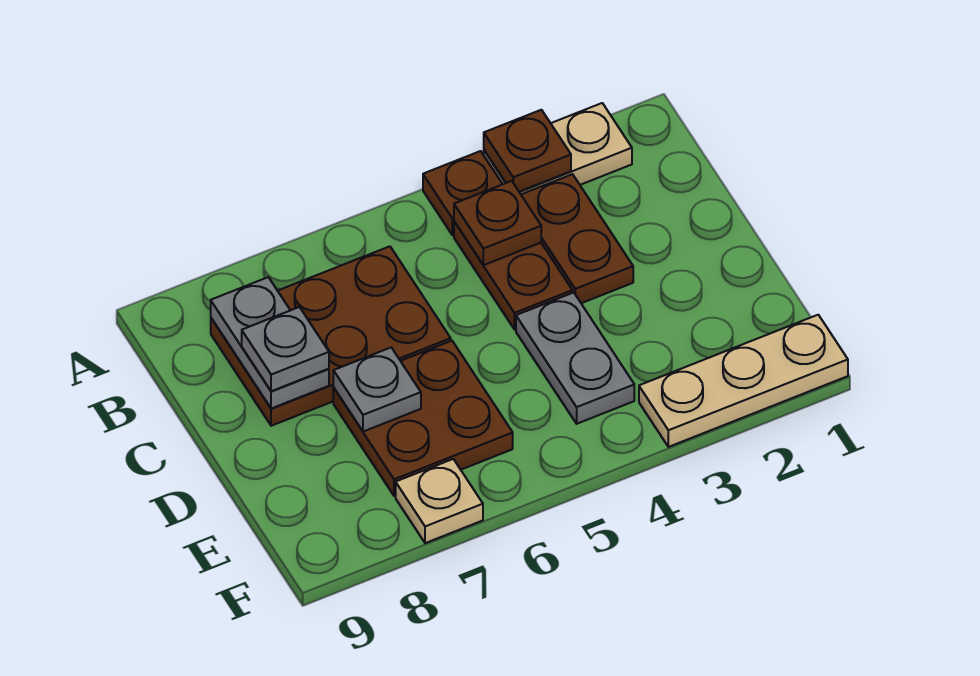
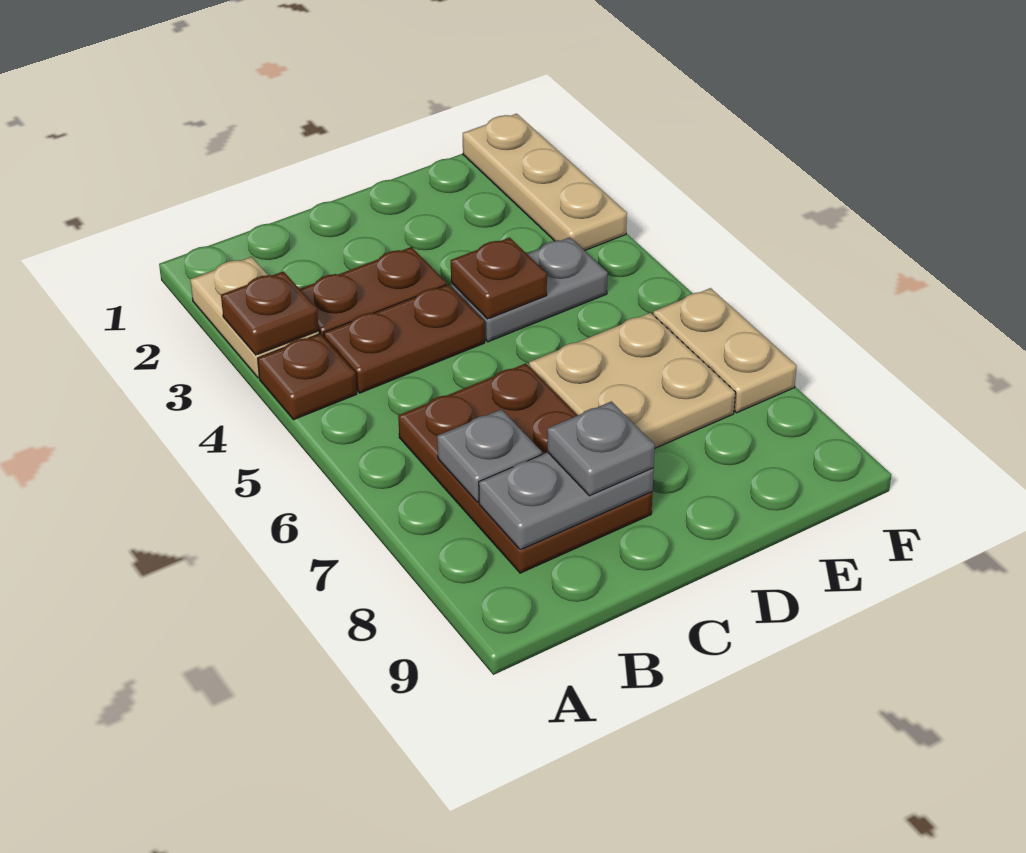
brown plate B4 level 2 -> brown plate D4 level 2
brown plate D6:E7 level 1 -> tan plate D6:E7 level 1
grey plate D7 level 2 -> grey plate B7 level 2
tan plate F7 level 1 -> tan plate F6:F7 level 1

